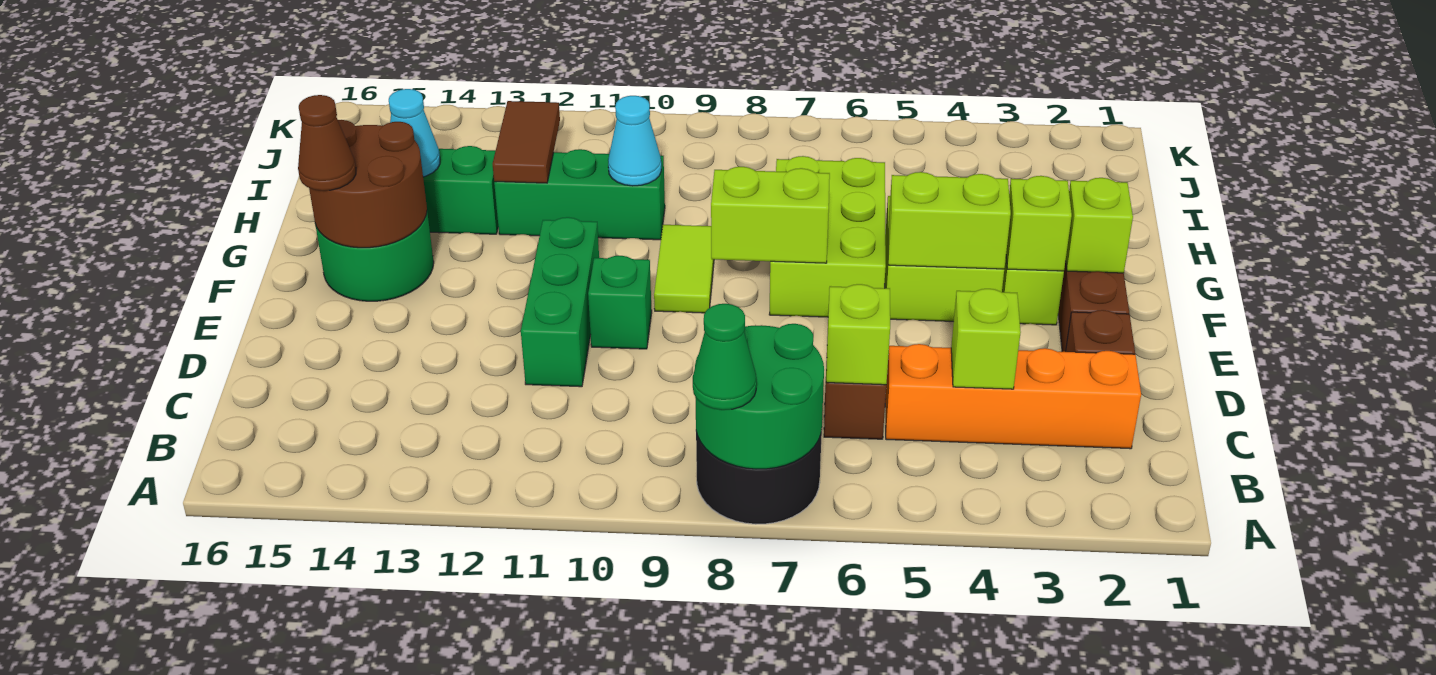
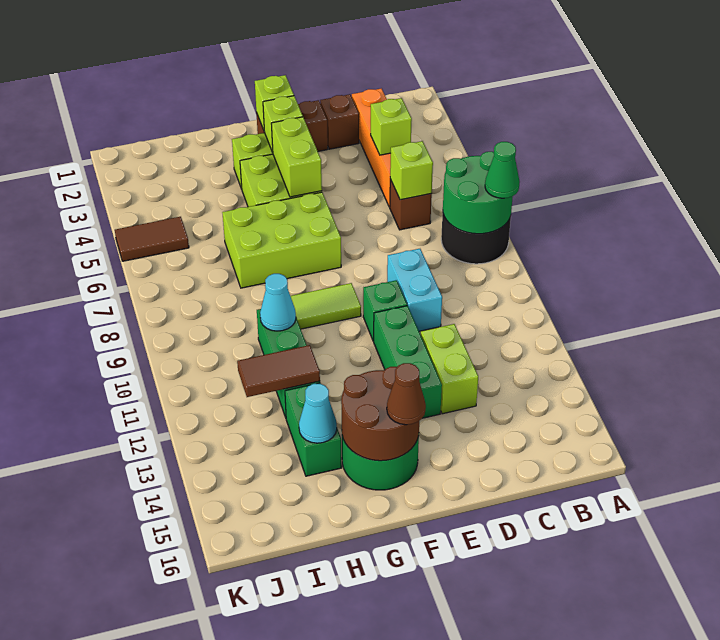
none -> cyan brick D9:D10 level 1
green brick D11:F11 level 1 -> green brick E11:E13 level 1
lime brick F7:F8 level 2 -> lime brick D12:D13 level 1
none -> brown tile J5:K5 level 1

